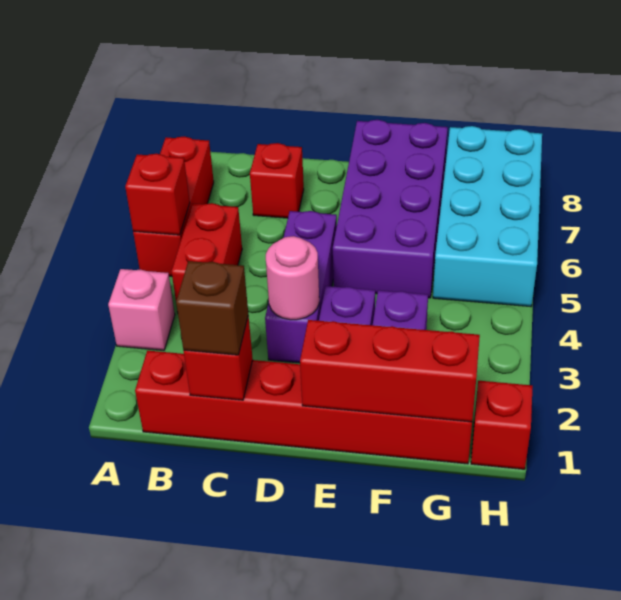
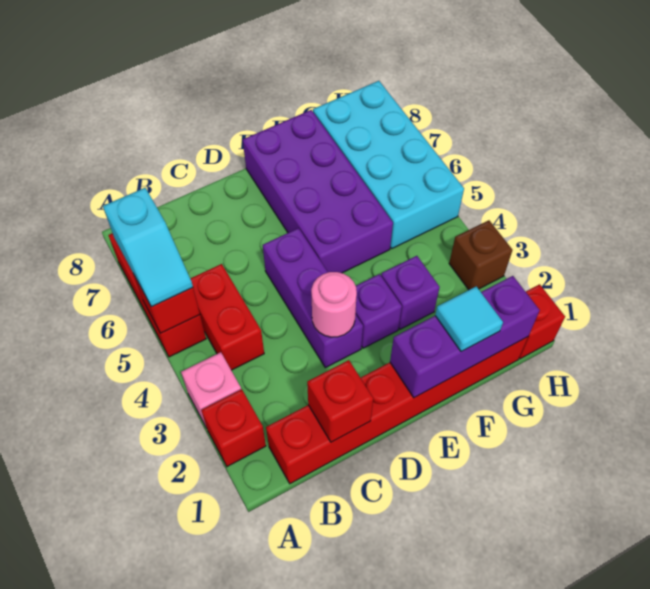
none -> cyan slope A5:A6 level 3 top 6
brown brick C1 level 3 -> brown brick H3 level 1
red brick C7 level 1 -> red brick A2 level 1
red brick E1:G1 level 2 -> purple brick E1:G1 level 2
none -> cyan tile F1 level 3

